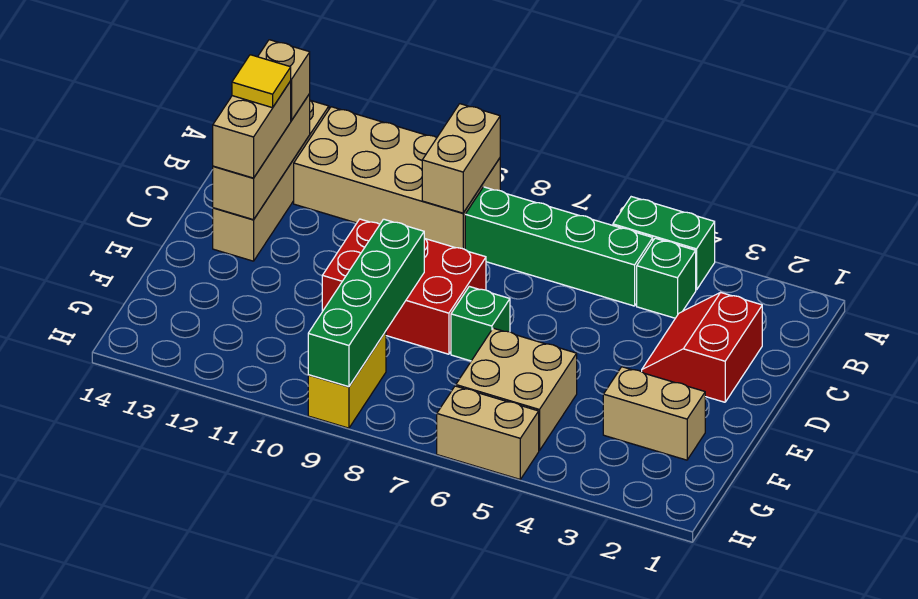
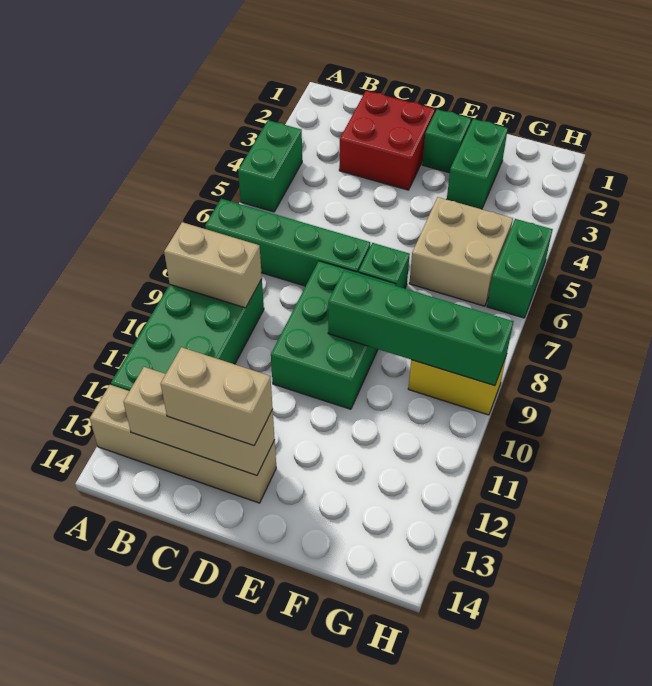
tan brick A9:B12 level 1 -> green brick A9:B12 level 1
green brick B4 level 1 -> green brick E2 level 1
green brick B5:B8 level 1 -> green brick A7:D7 level 1
tan brick B13 level 3 -> none
red slope C2:D3 level 1 top 2 -> red brick C2:D3 level 1
yellow tile C13 level 4 -> none
red brick D8:E10 level 1 -> green brick D8:E10 level 1
tan brick F2:F3 level 1 -> green brick F2:F3 level 1
tan brick H5:H6 level 1 -> green brick H5:H6 level 1

